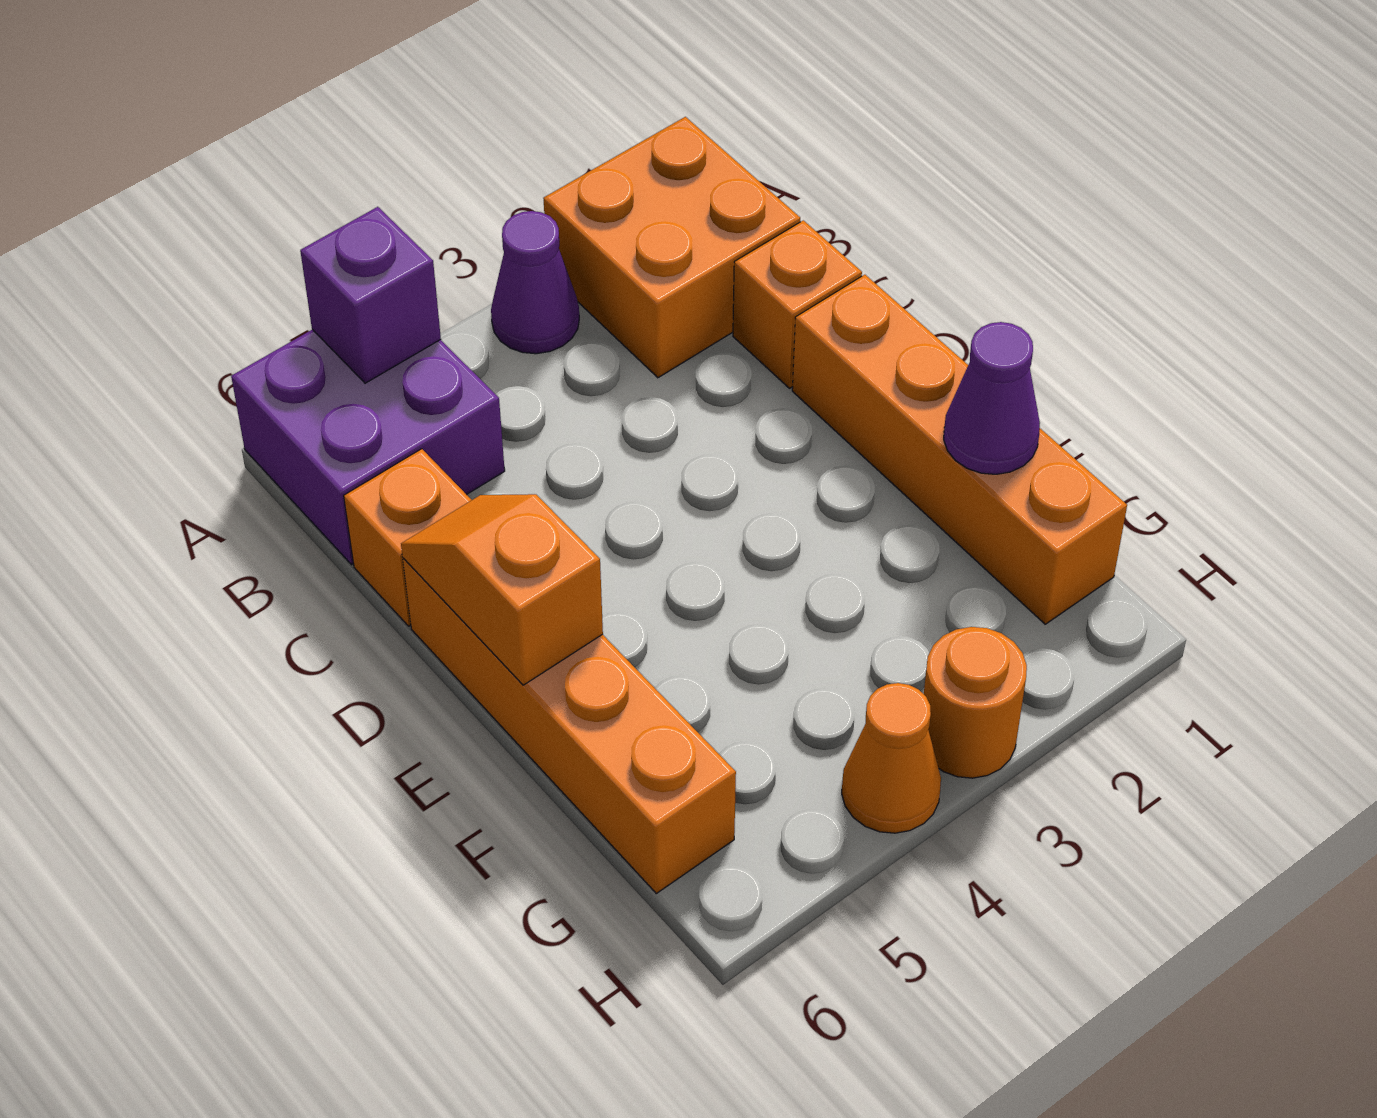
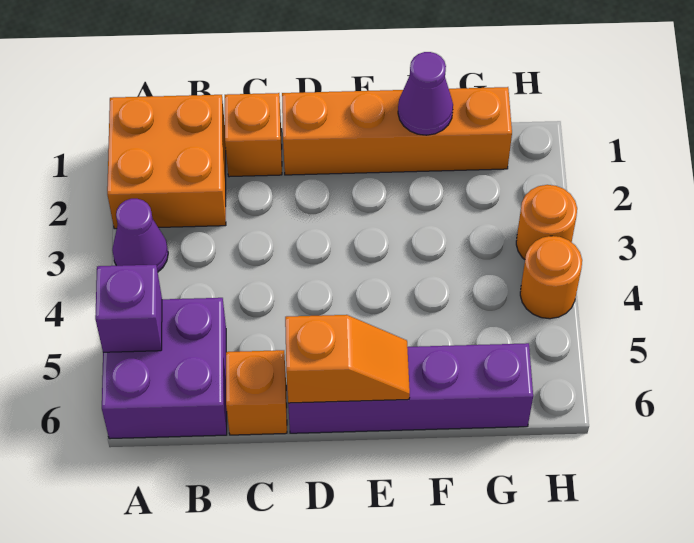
orange brick D6:G6 level 1 -> purple brick D6:G6 level 1
orange slope D6:E6 level 2 top E -> orange slope D6:E6 level 2 top D
orange cone H4 level 1 -> orange round brick H4 level 1

